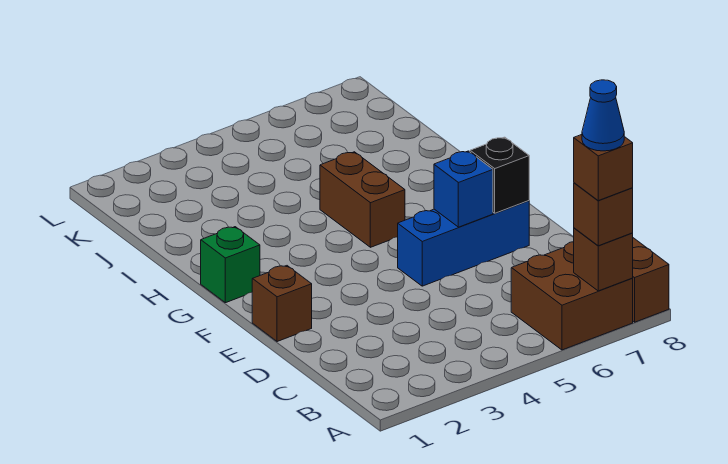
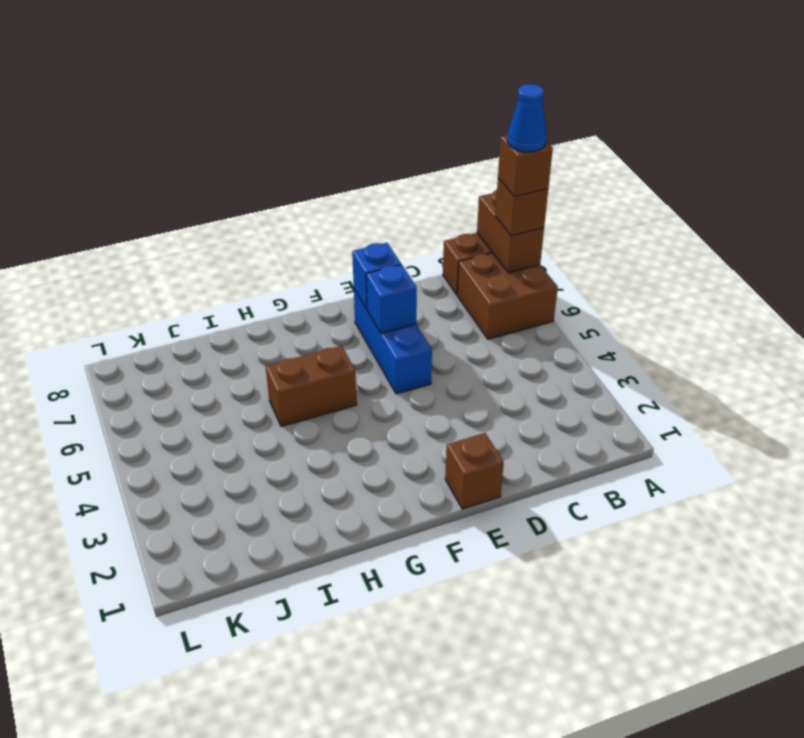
brown brick A7 level 2 -> brown brick A7:A8 level 2
black brick E7 level 2 -> blue brick E7 level 2
green brick G1 level 1 -> none

